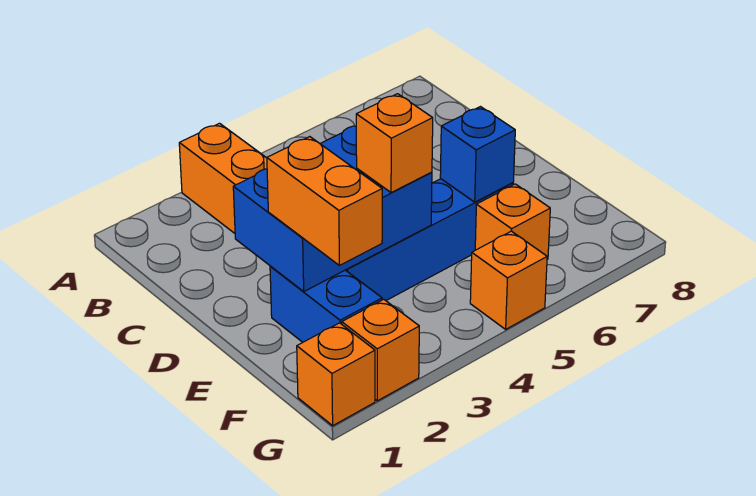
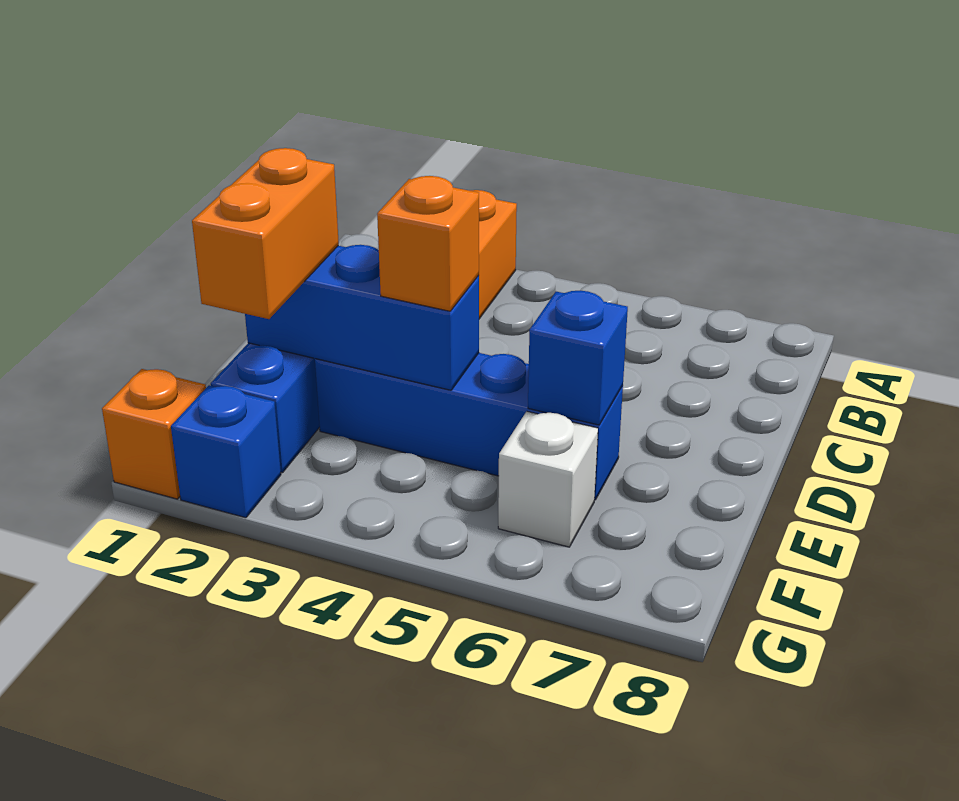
blue brick D2:E4 level 2 -> blue brick E2:E4 level 2
orange brick F6 level 1 -> white brick F6 level 1
orange brick G2 level 1 -> blue brick G2 level 1
orange brick G5 level 1 -> none

